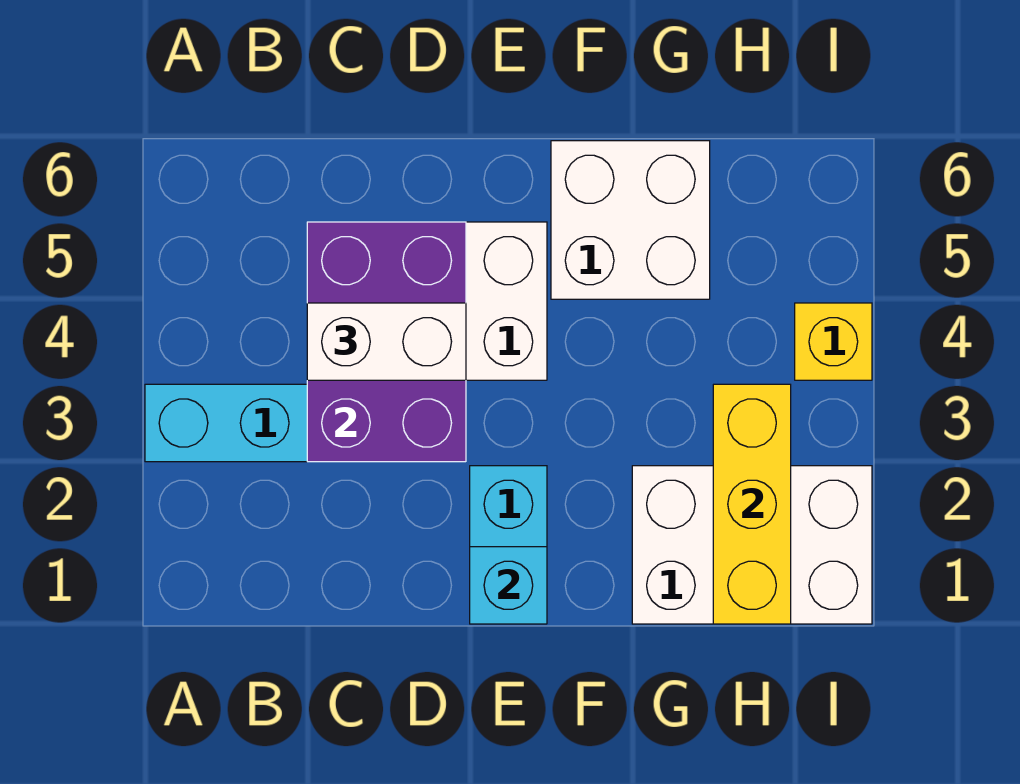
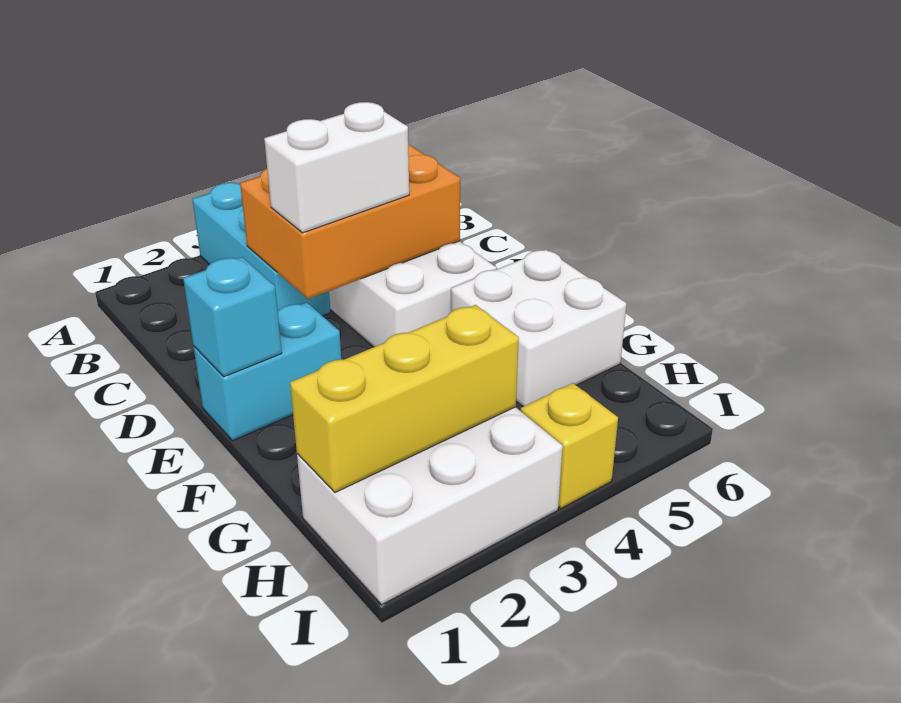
purple brick C3:D5 level 2 -> orange brick C3:D5 level 2
white brick C4:D4 level 3 -> white brick D3:D4 level 3
white brick G1:I2 level 1 -> white brick H1:I3 level 1

